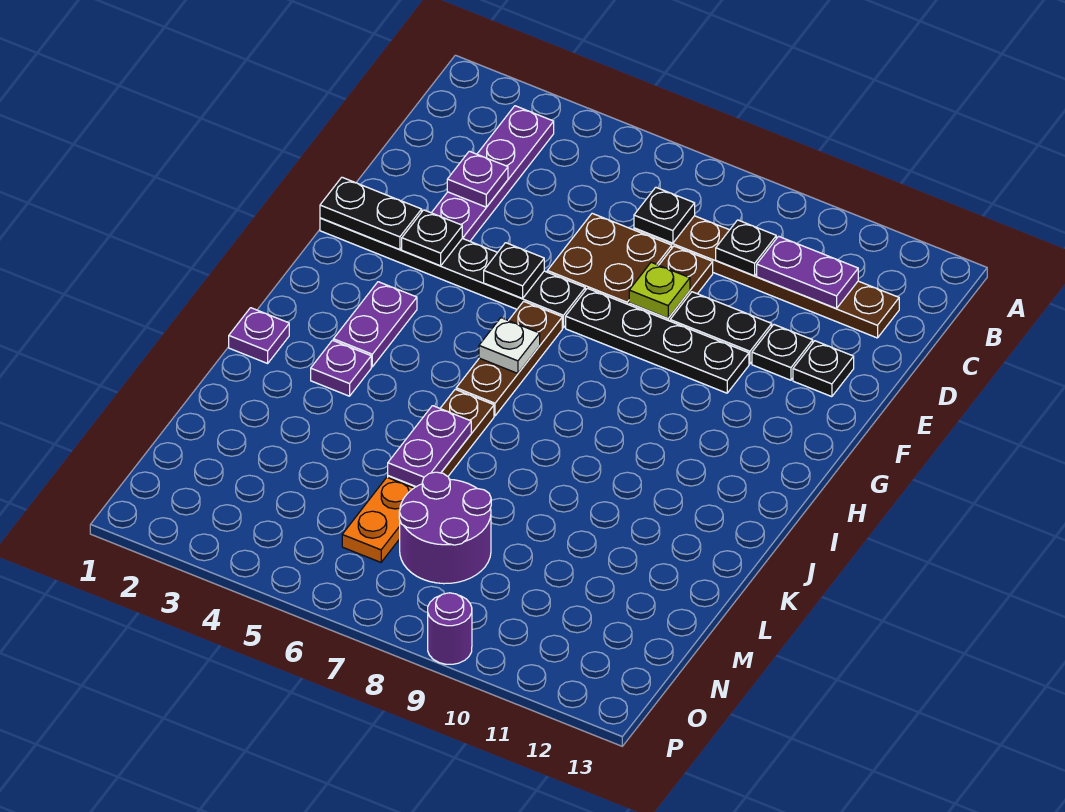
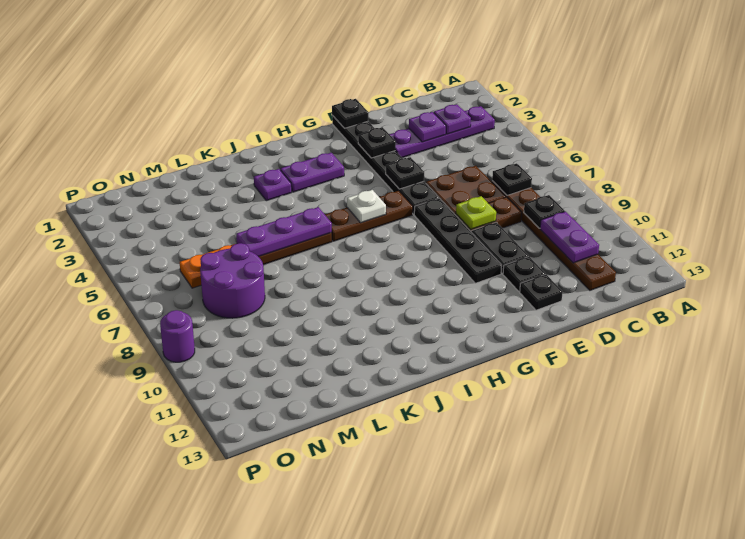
black plate F1:F2 level 2 -> black plate F1 level 2
purple plate J1 level 1 -> purple plate C3 level 2
purple plate K6:L6 level 2 -> purple plate J6:L6 level 2

